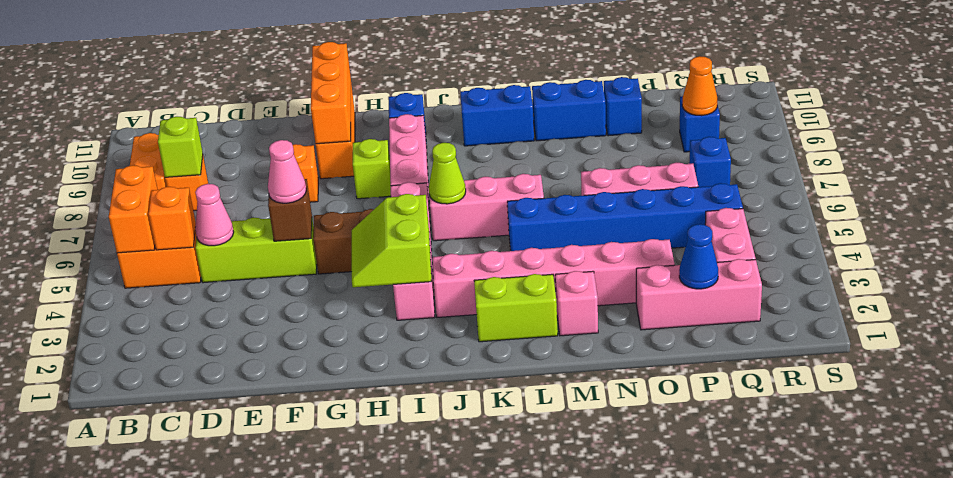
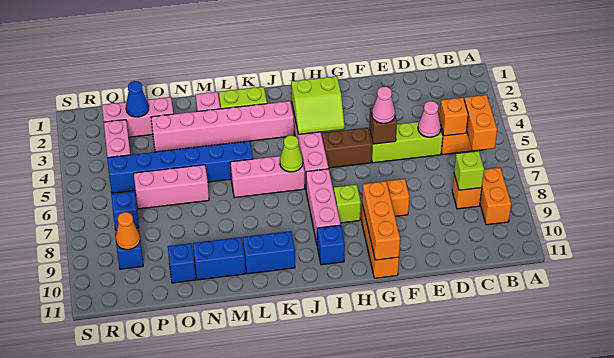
lime slope H3:I4 level 2 top I -> lime slope H3:I4 level 2 top 3

